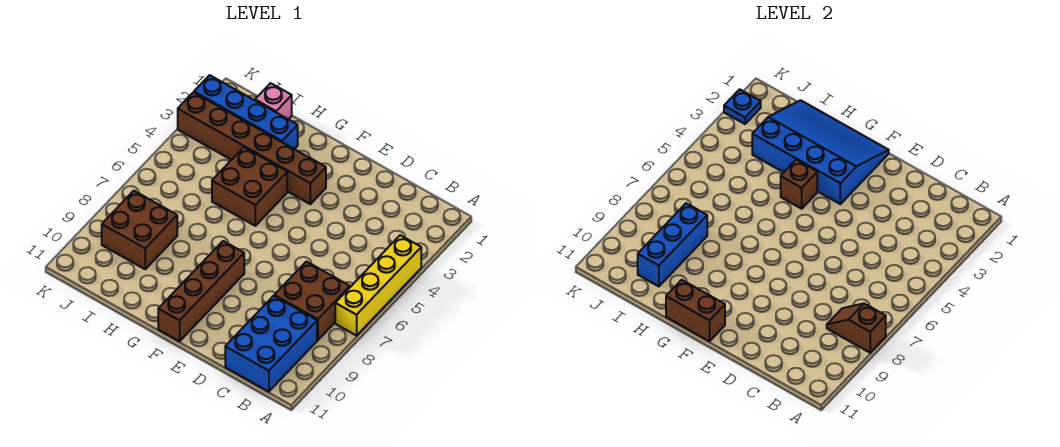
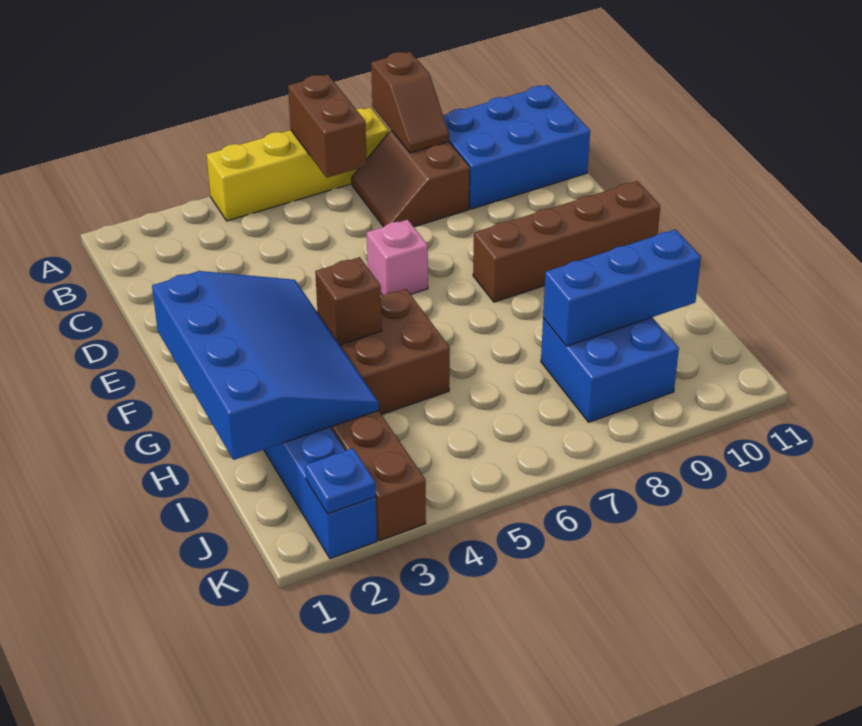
brown brick B7:C8 level 1 -> brown slope B7:C8 level 1 top 8
blue slope F1:I3 level 2 top 3 -> blue slope F1:I3 level 2 top 1
brown brick F11:G11 level 2 -> brown brick A6:B6 level 2
pink brick I1 level 1 -> pink brick E6 level 1
brown brick I8:J9 level 1 -> blue brick I8:J9 level 1

